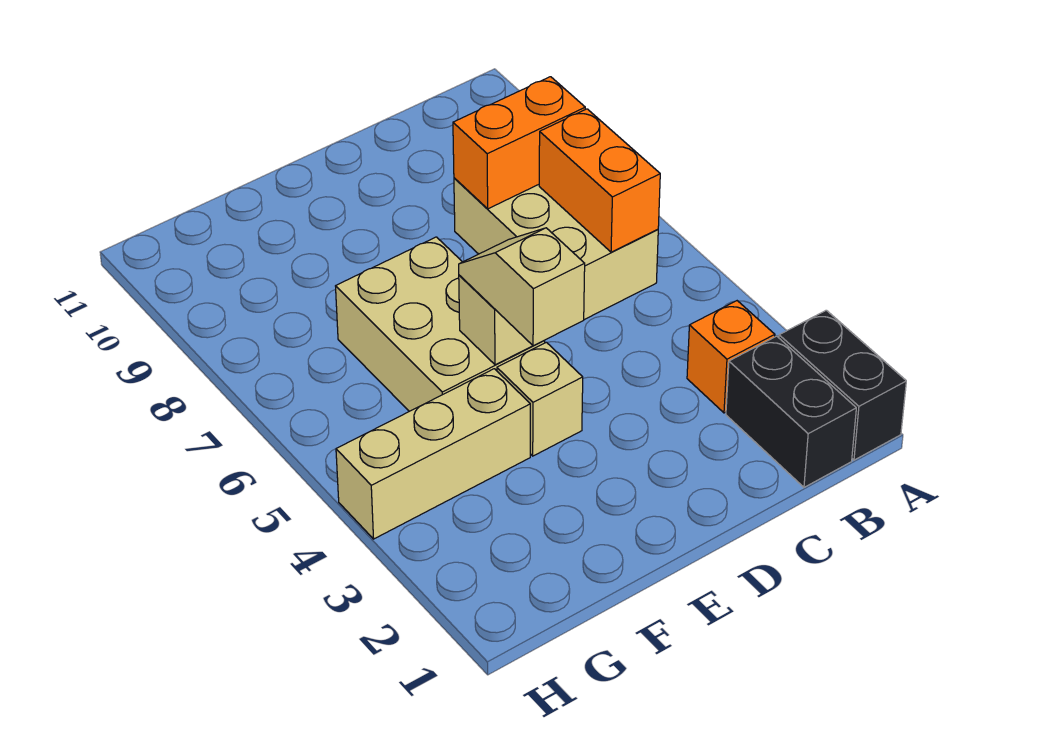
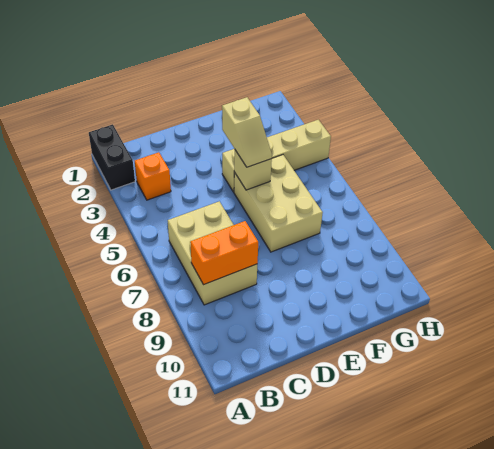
black brick B1:B2 level 1 -> none
orange brick B6:B7 level 2 -> none

